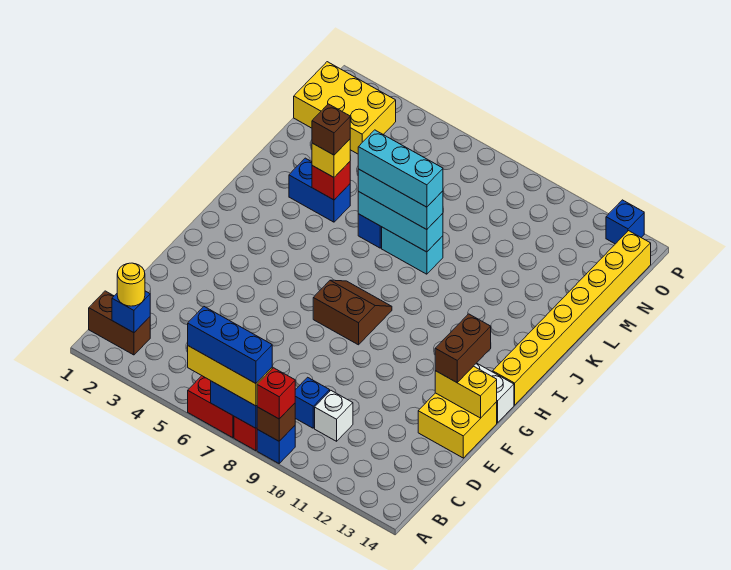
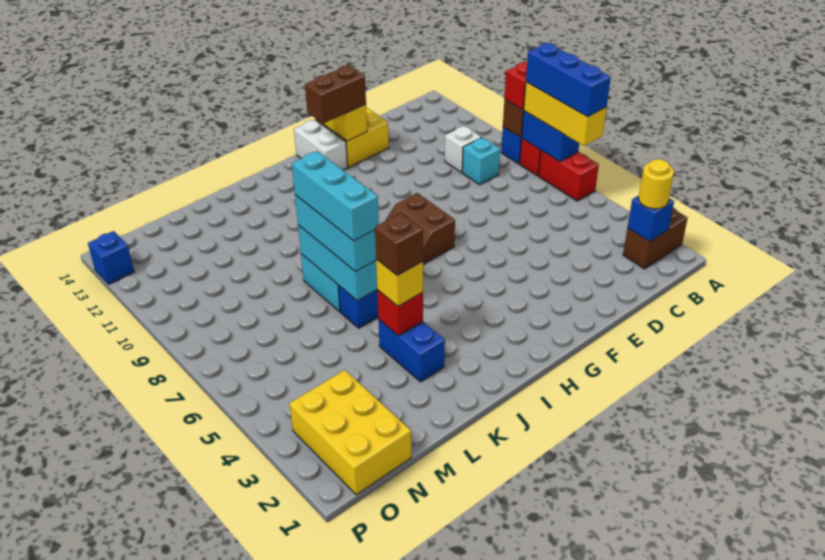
brown brick B1:B2 level 1 -> brown brick A2:B2 level 1
blue brick C9 level 1 -> cyan brick C9 level 1
yellow brick H14:O14 level 1 -> none

